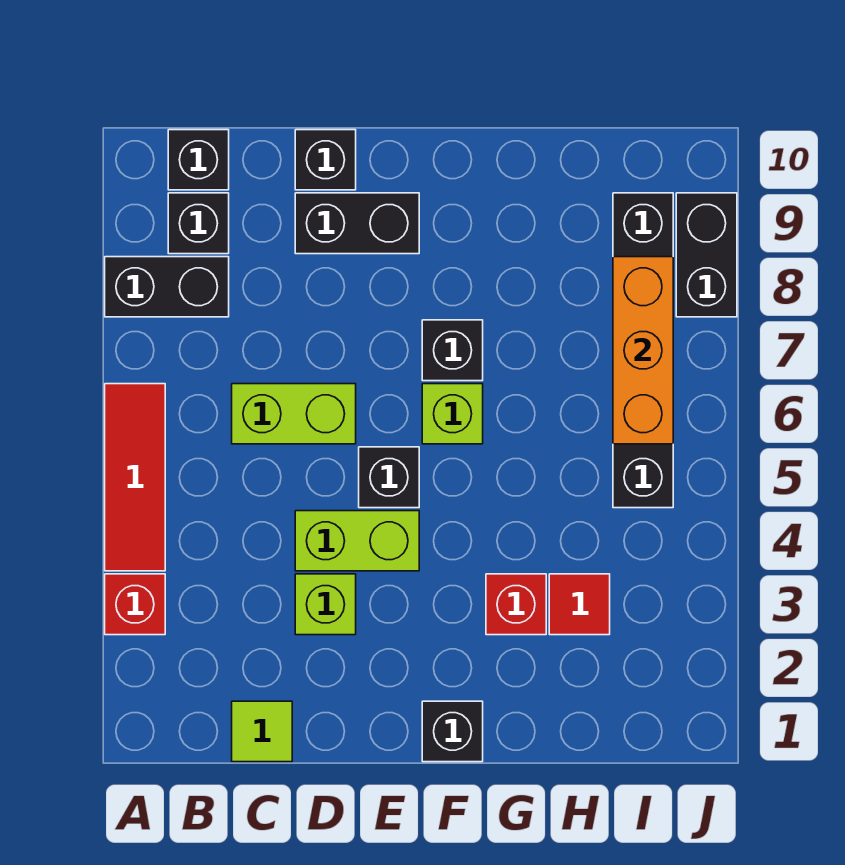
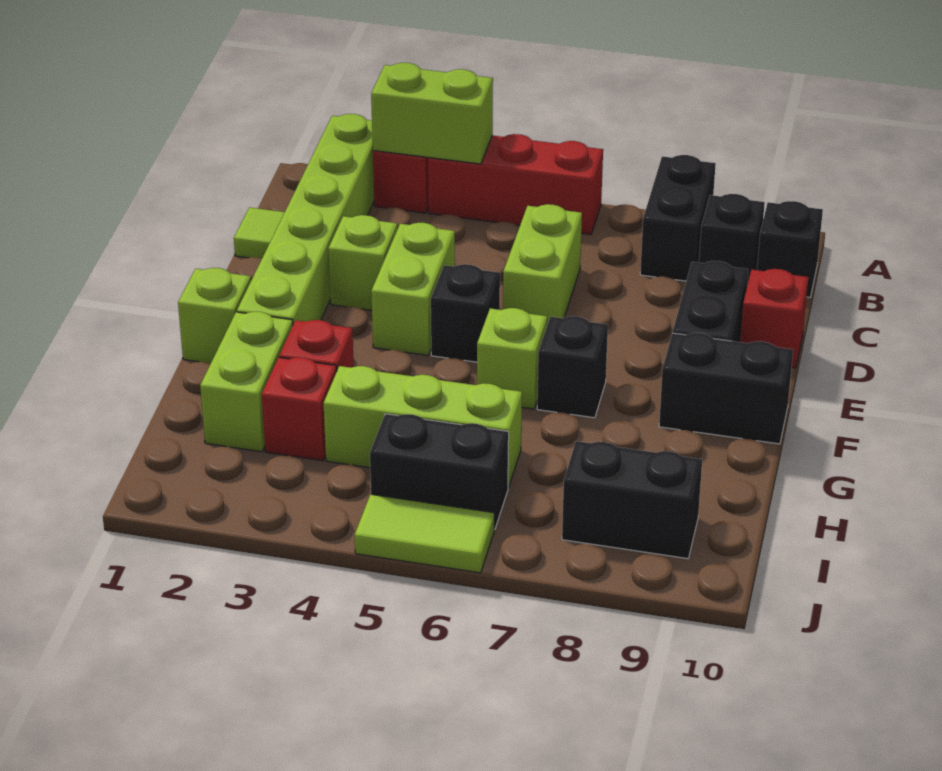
none -> lime brick A2:F2 level 1
none -> lime brick A3:A4 level 2
red tile A4:A6 level 1 -> red brick A4:A6 level 1
black brick D10 level 1 -> red brick D10 level 1
black brick F1 level 1 -> lime brick F1 level 1
none -> lime brick G2:H2 level 1
red tile H3 level 1 -> red brick H3 level 1
none -> lime brick H4:H6 level 1
orange brick I6:I8 level 2 -> none
none -> lime tile J5:J6 level 1
black brick J8:J9 level 1 -> black brick F9:F10 level 1

